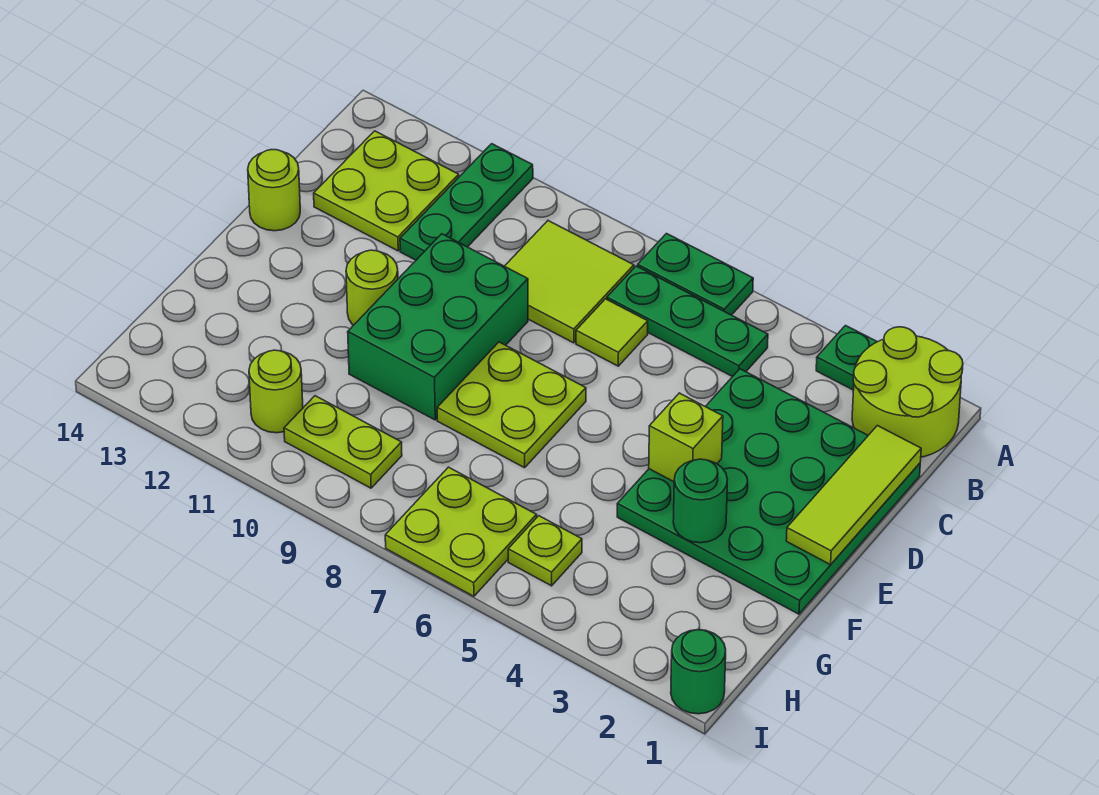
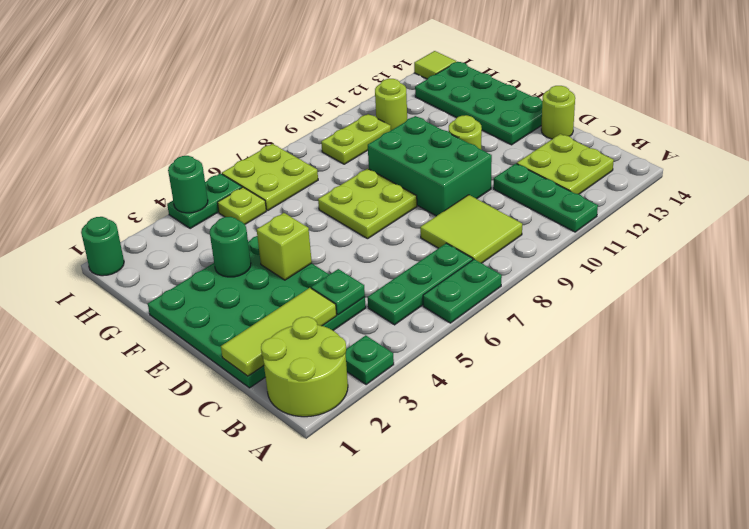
lime tile C1:E1 level 2 -> lime tile C1:C3 level 2
none -> green plate C4 level 2
lime tile C7 level 1 -> lime tile I14 level 1
none -> green plate E13:H14 level 1
none -> green plate I4:I5 level 1
none -> green round brick I4 level 2

